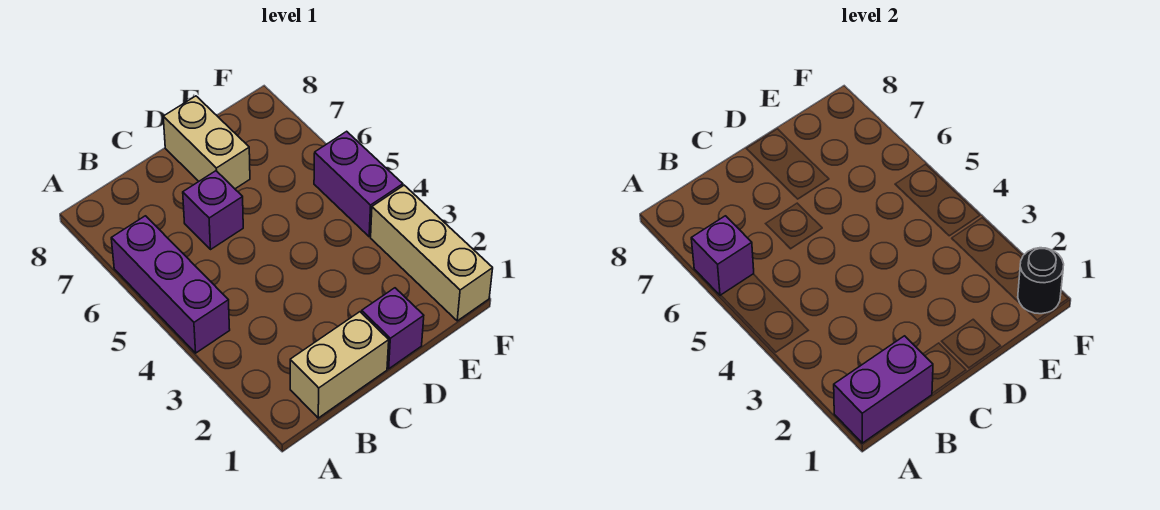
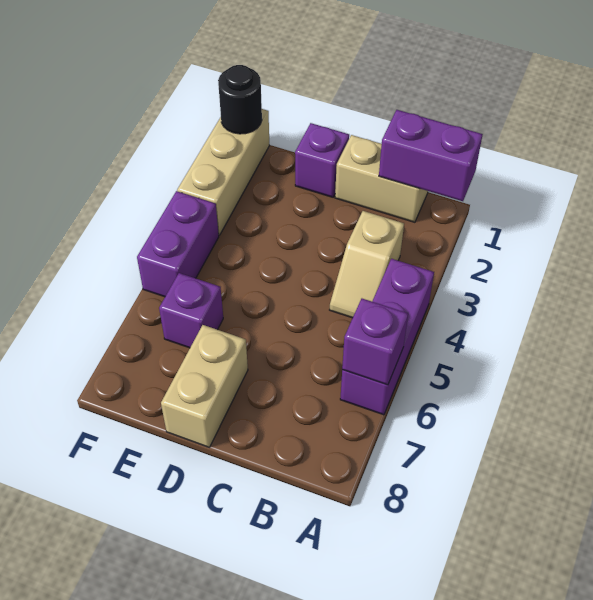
none -> tan slope B3:B4 level 1 top 3
purple brick C6 level 1 -> purple brick E6 level 1

